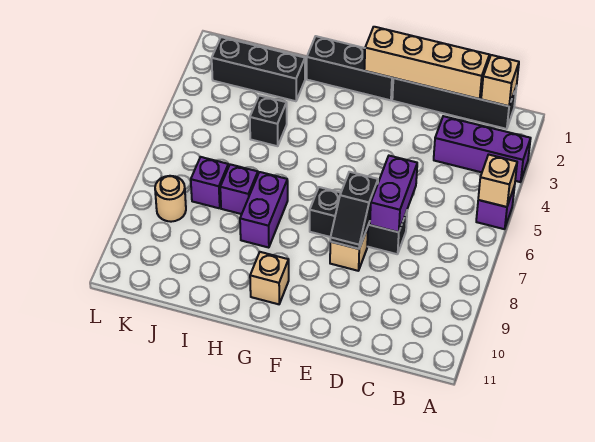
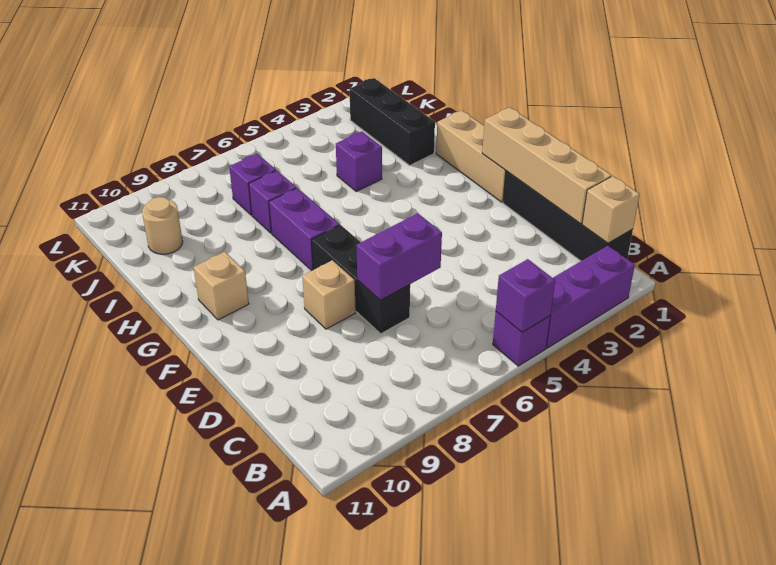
purple brick A3:C3 level 1 -> purple brick A2:A4 level 1
tan brick A5 level 2 -> purple brick A5 level 2
black slope E7:E8 level 2 top 7 -> none
black brick F1:H1 level 1 -> tan brick F1:H1 level 1
purple brick H7:H8 level 1 -> purple brick G7:H7 level 1
black brick I4 level 1 -> purple brick I4 level 1
tan round brick K8 level 1 -> tan round brick J10 level 1

